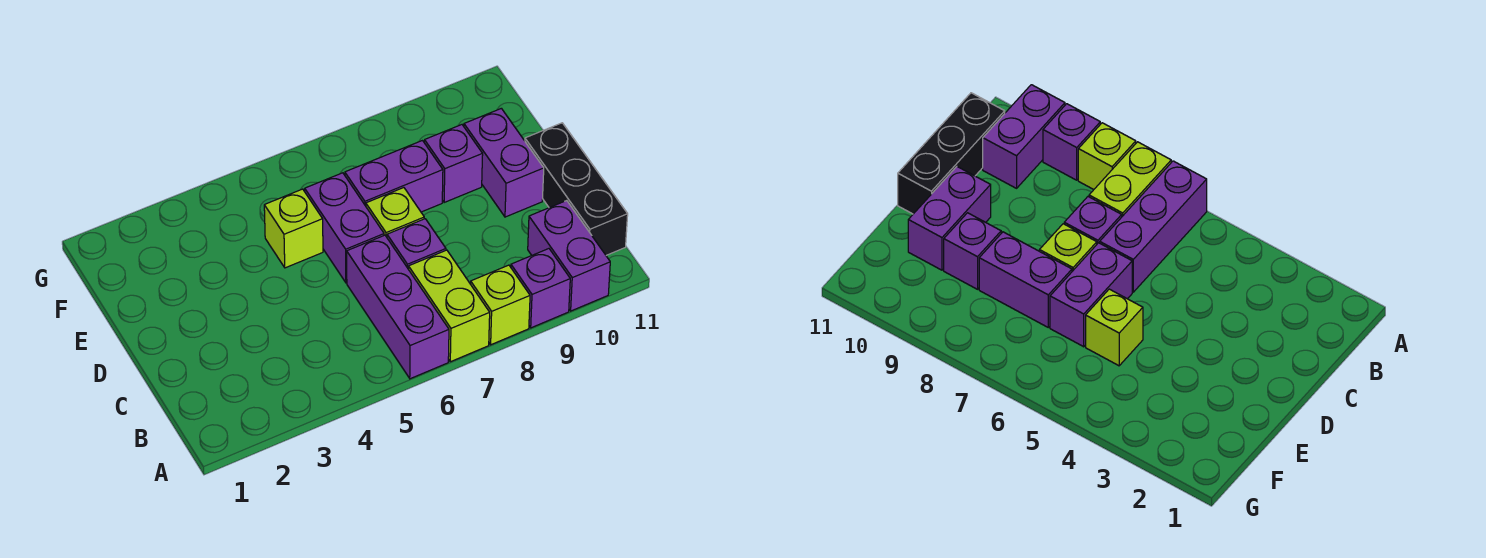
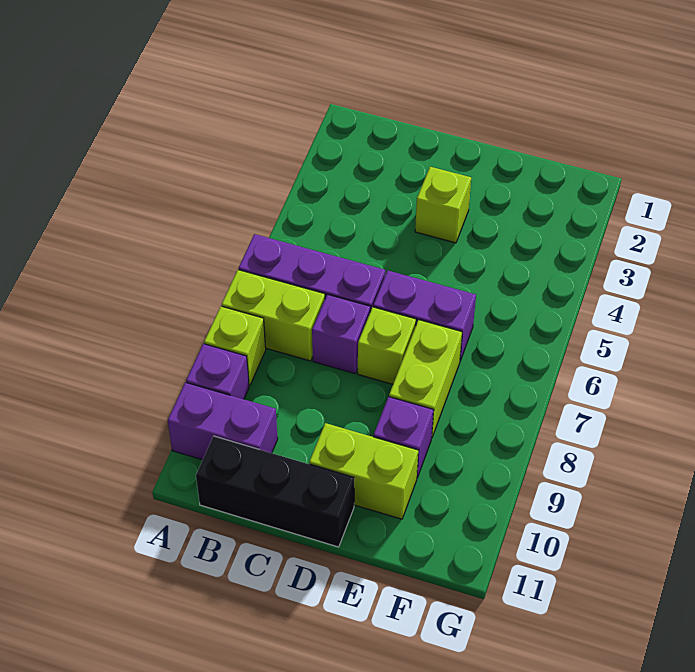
purple brick D10:E10 level 1 -> lime brick D10:E10 level 1
lime brick E5 level 1 -> lime brick D3 level 1
purple brick E7:E8 level 1 -> lime brick E7:E8 level 1

